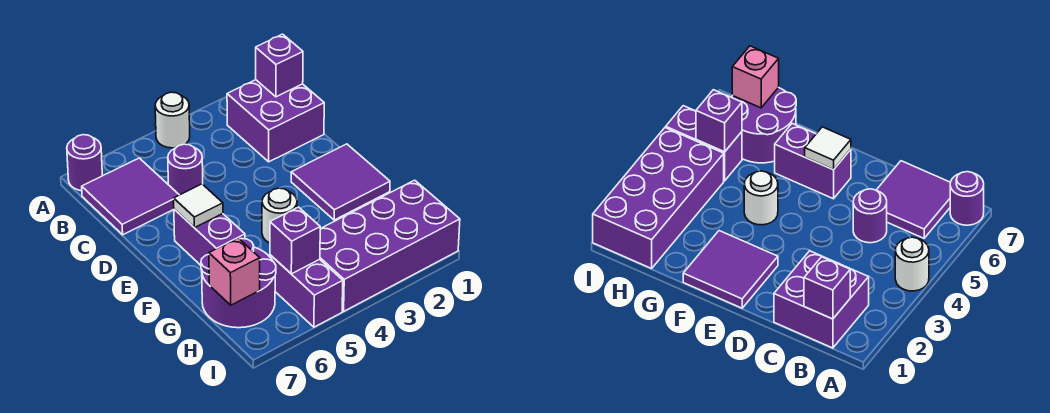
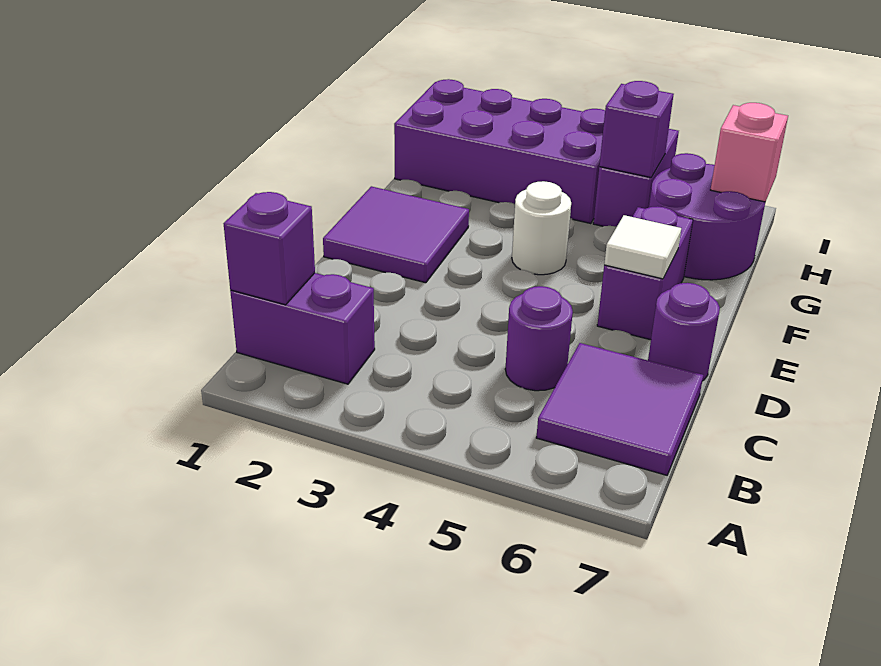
white round brick A4 level 1 -> none
purple round brick A7 level 1 -> purple round brick D7 level 1
purple brick B1:C2 level 1 -> purple brick B1:B2 level 1

